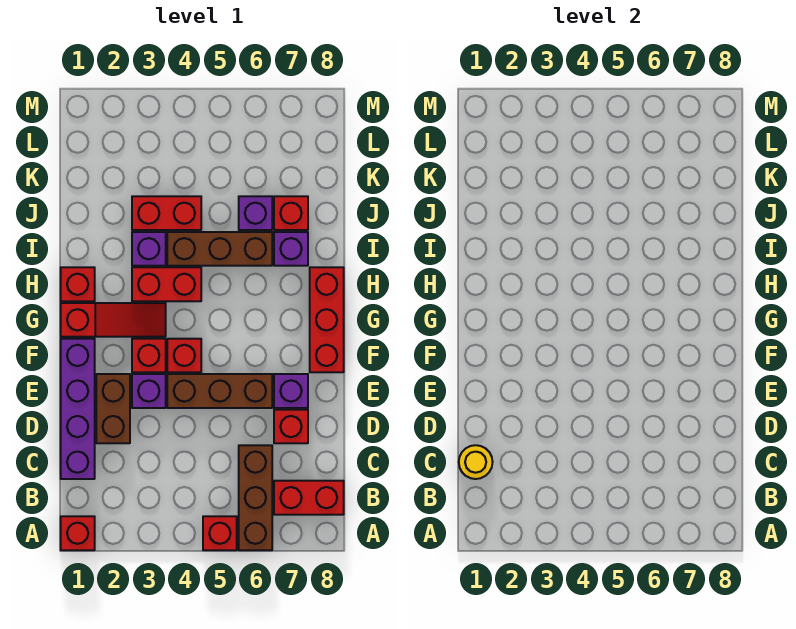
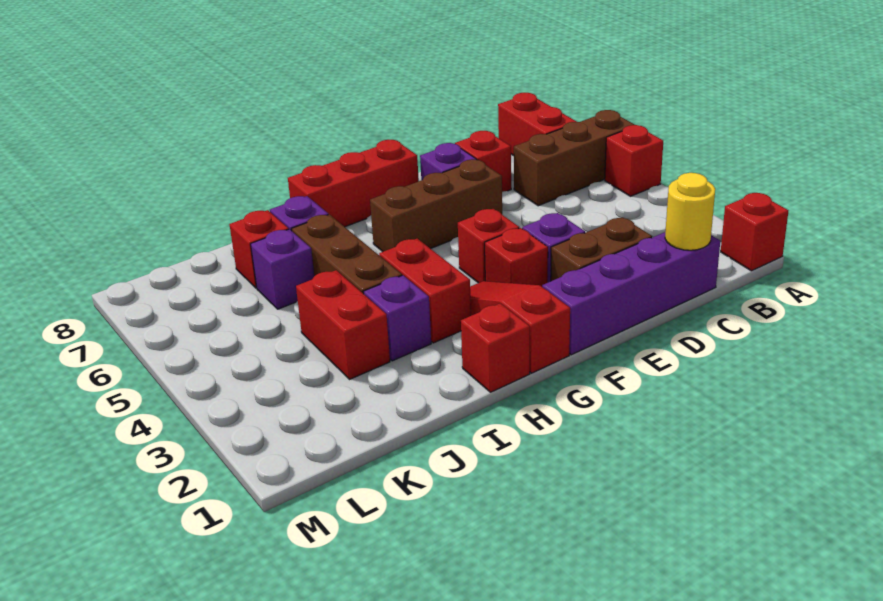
brown brick E4:E6 level 1 -> brown brick E6:G6 level 1

